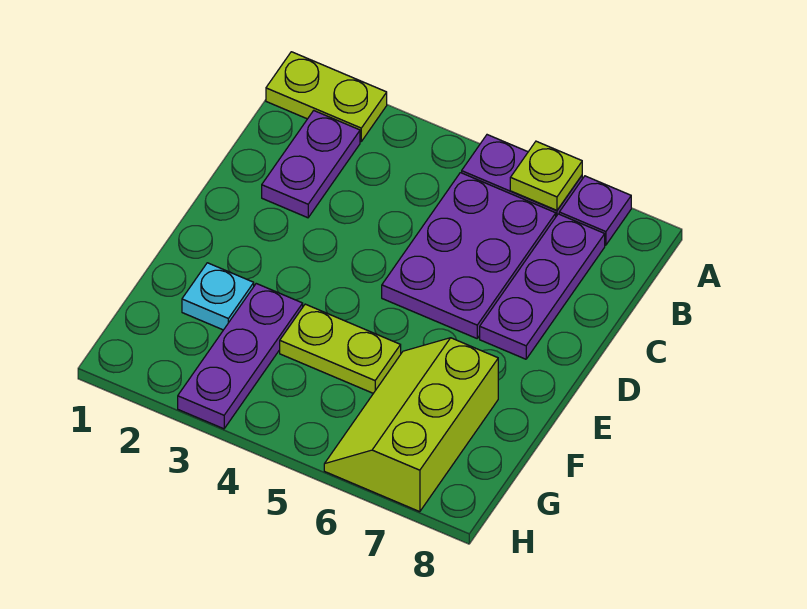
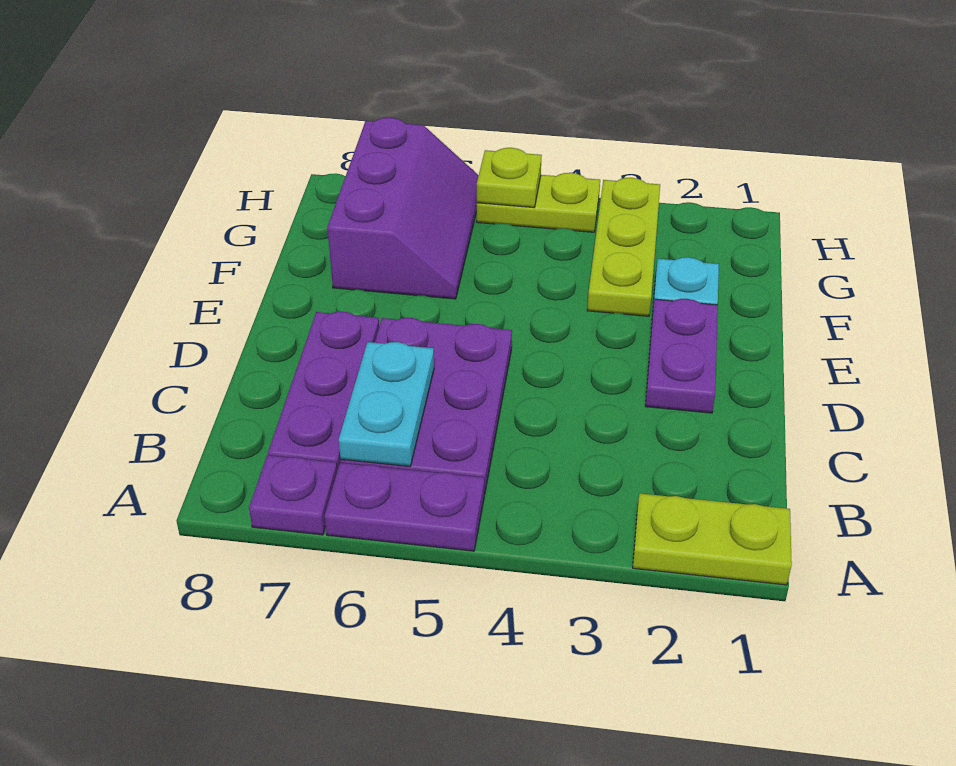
lime plate A6 level 2 -> lime plate H5 level 2
purple plate B2:C2 level 1 -> purple plate D2:E2 level 1
none -> cyan plate B6:C6 level 2
purple plate F3:H3 level 1 -> lime plate F3:H3 level 1
lime plate F4:F5 level 1 -> lime plate H4:H5 level 1
lime slope F6:H7 level 1 top 7 -> purple slope F6:H7 level 1 top 7

